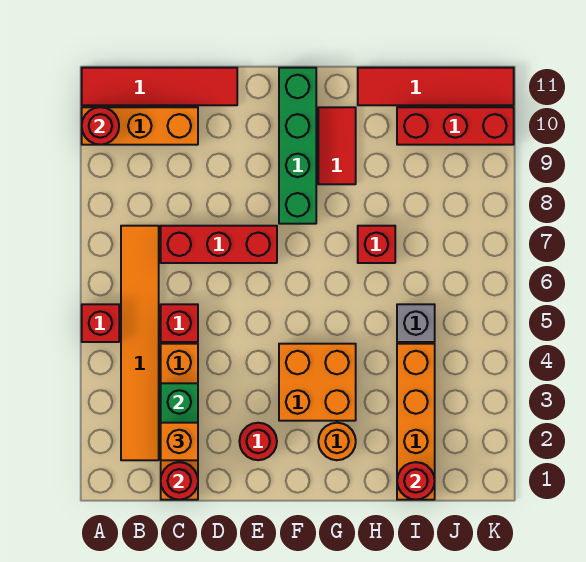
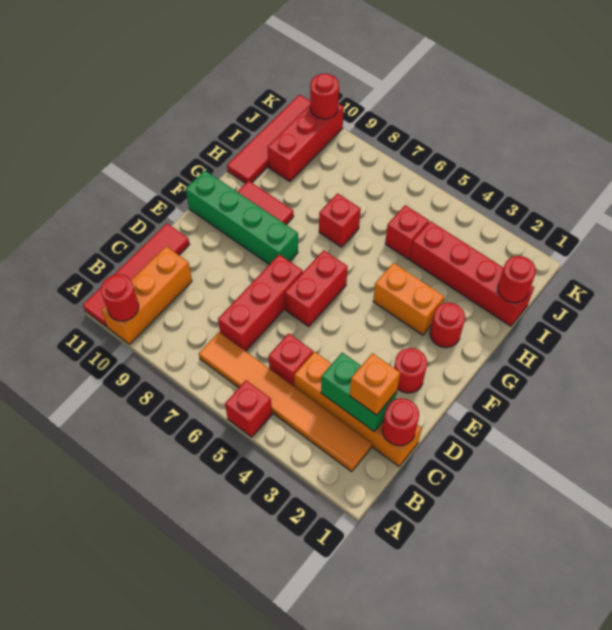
none -> red brick E6:F6 level 1
orange brick F3:G4 level 1 -> orange brick G3:G4 level 1
orange round brick G2 level 1 -> red round brick G2 level 1
orange brick I1:I4 level 1 -> red brick I1:I4 level 1
grey brick I5 level 1 -> red brick I5 level 1
none -> red round brick K10 level 2

